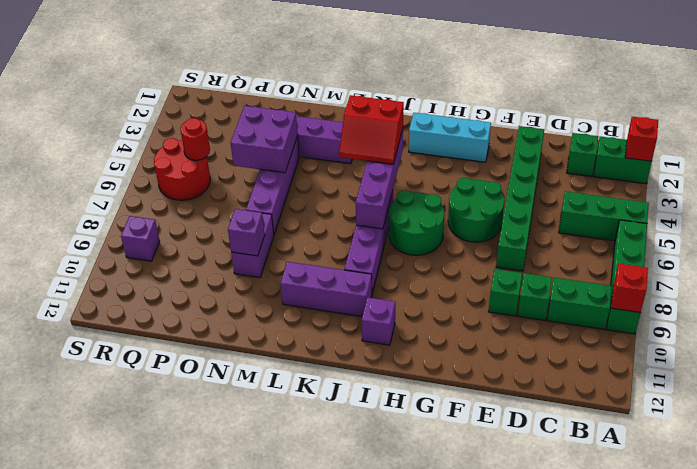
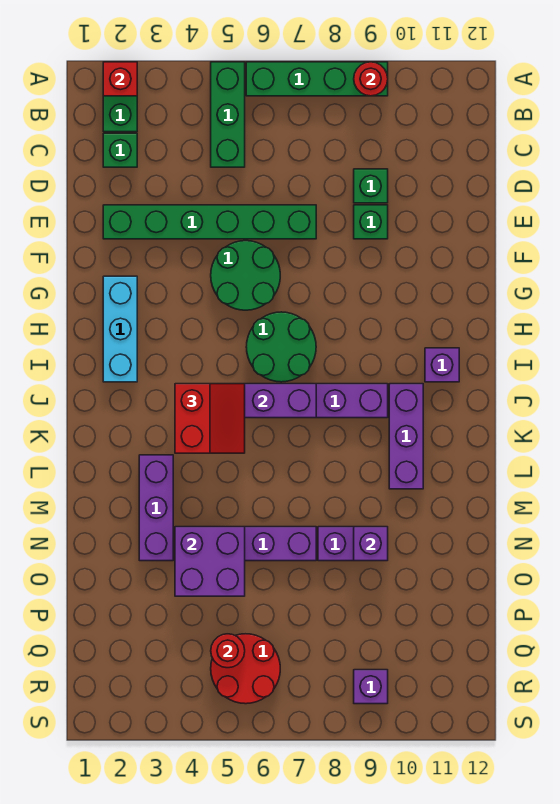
red brick A9 level 2 -> red round brick A9 level 2
green brick B9:C9 level 1 -> none

